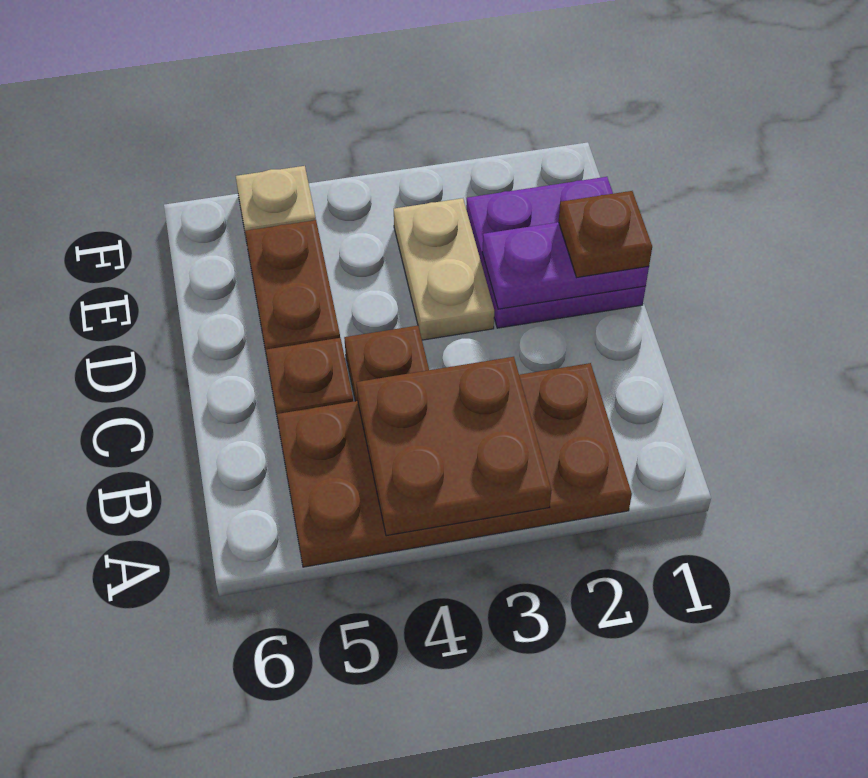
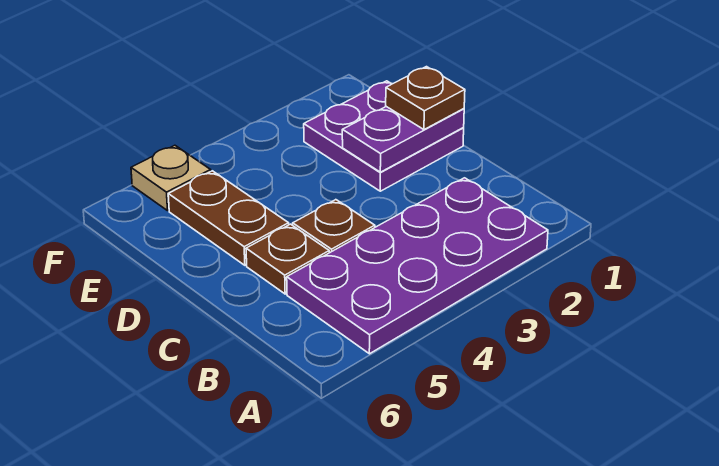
brown plate A2:B5 level 1 -> purple plate A2:B5 level 1
brown plate A3:B4 level 2 -> none
tan plate D3:E3 level 1 -> none

